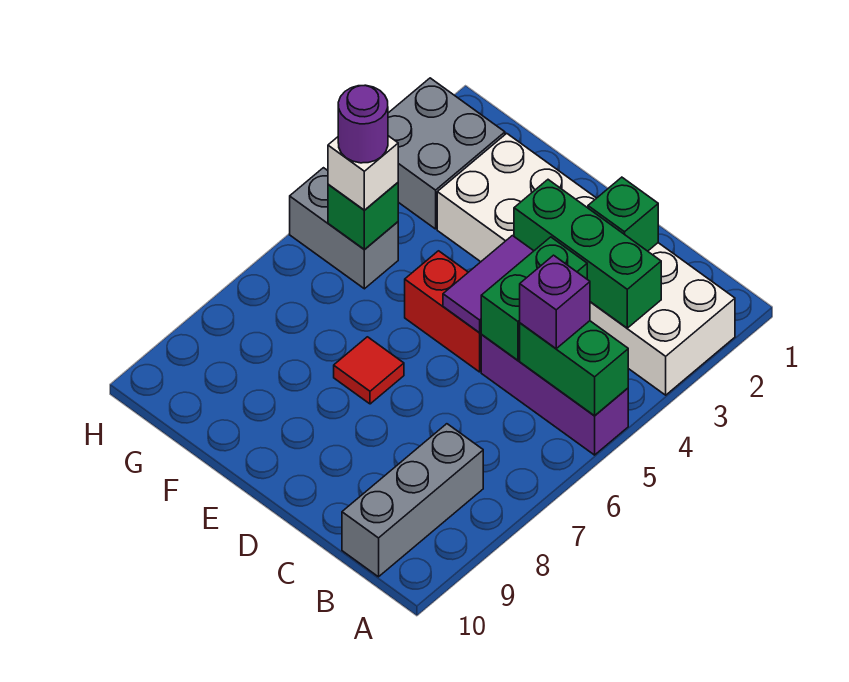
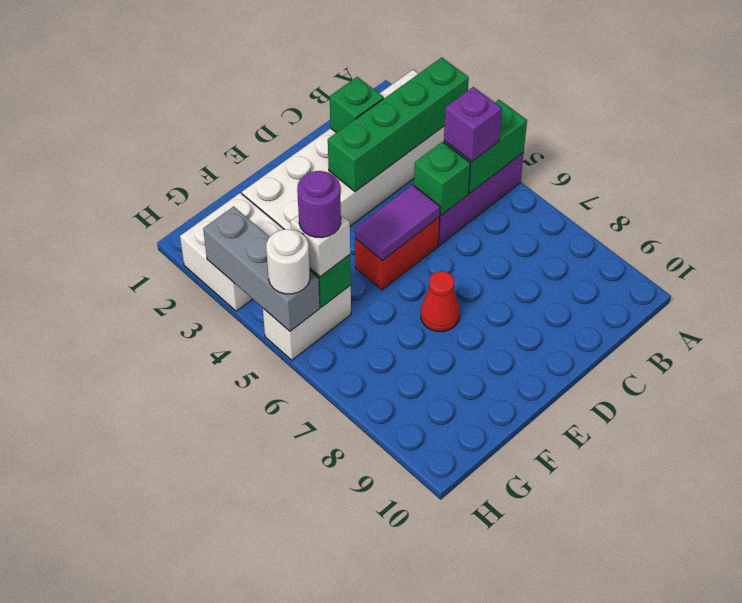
green brick B3:D3 level 2 -> green brick A3:D3 level 2
grey brick B8:B10 level 1 -> grey brick H3:H5 level 2
green brick C4:C5 level 2 -> green brick C5 level 2
purple tile D4:D5 level 2 -> purple tile D5:E5 level 2
red tile E7 level 1 -> red cone E7 level 1
grey brick G2:H3 level 1 -> white brick G2:H3 level 1
grey brick G5:H5 level 1 -> white brick G5:H5 level 1
none -> white round brick H5 level 3

